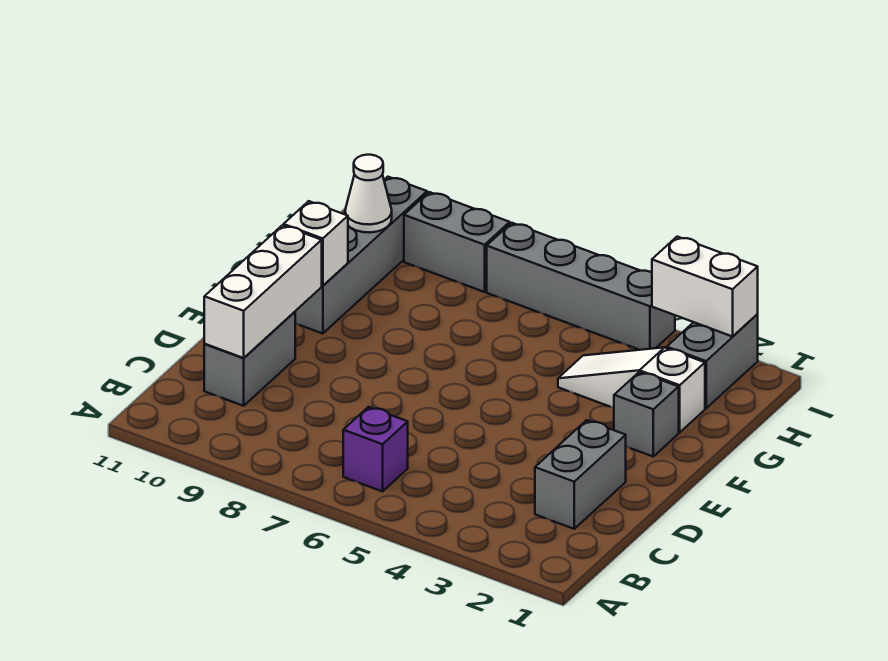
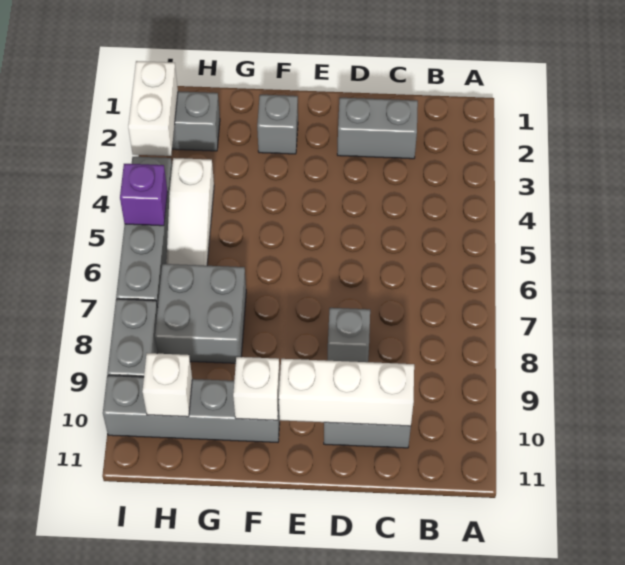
purple brick B6 level 1 -> purple brick I5 level 2
none -> grey brick D8 level 1
white slope G2:G4 level 1 top 2 -> white slope H4:H6 level 1 top 4
none -> grey brick G7:H8 level 1
white cone H10 level 2 -> white brick H10 level 2

